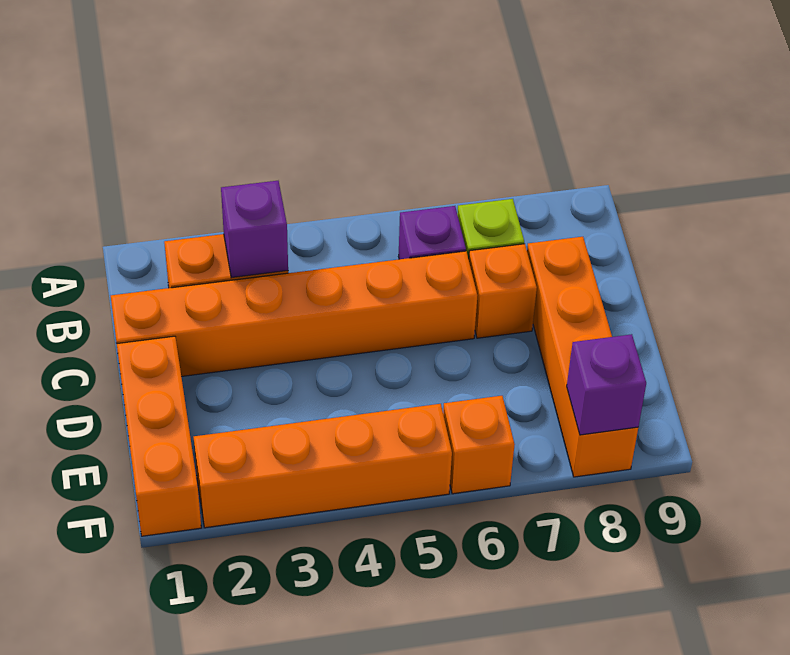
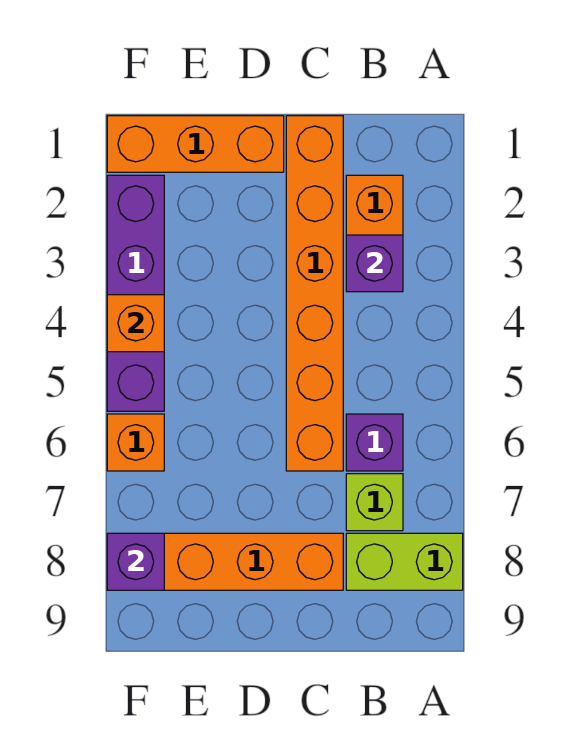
none -> lime brick A8:B8 level 1
orange brick C7 level 1 -> orange brick F4 level 2
orange brick F2:F5 level 1 -> purple brick F2:F5 level 1

